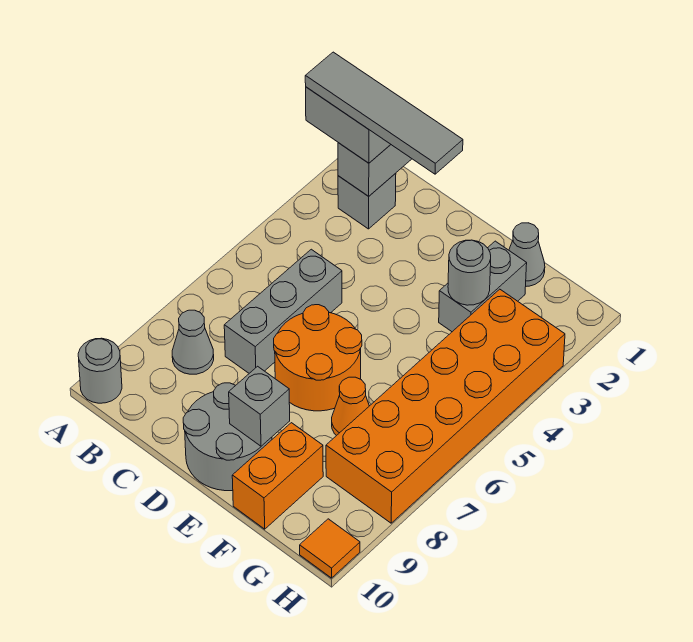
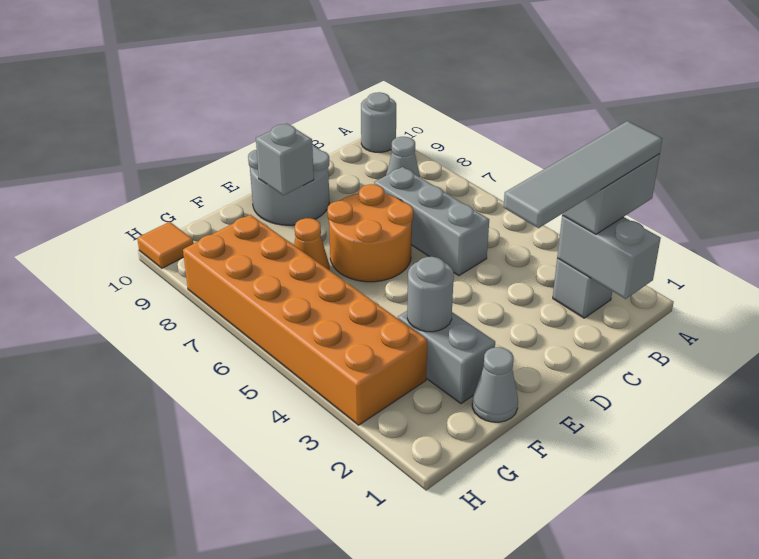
orange brick F9:F10 level 1 -> none

